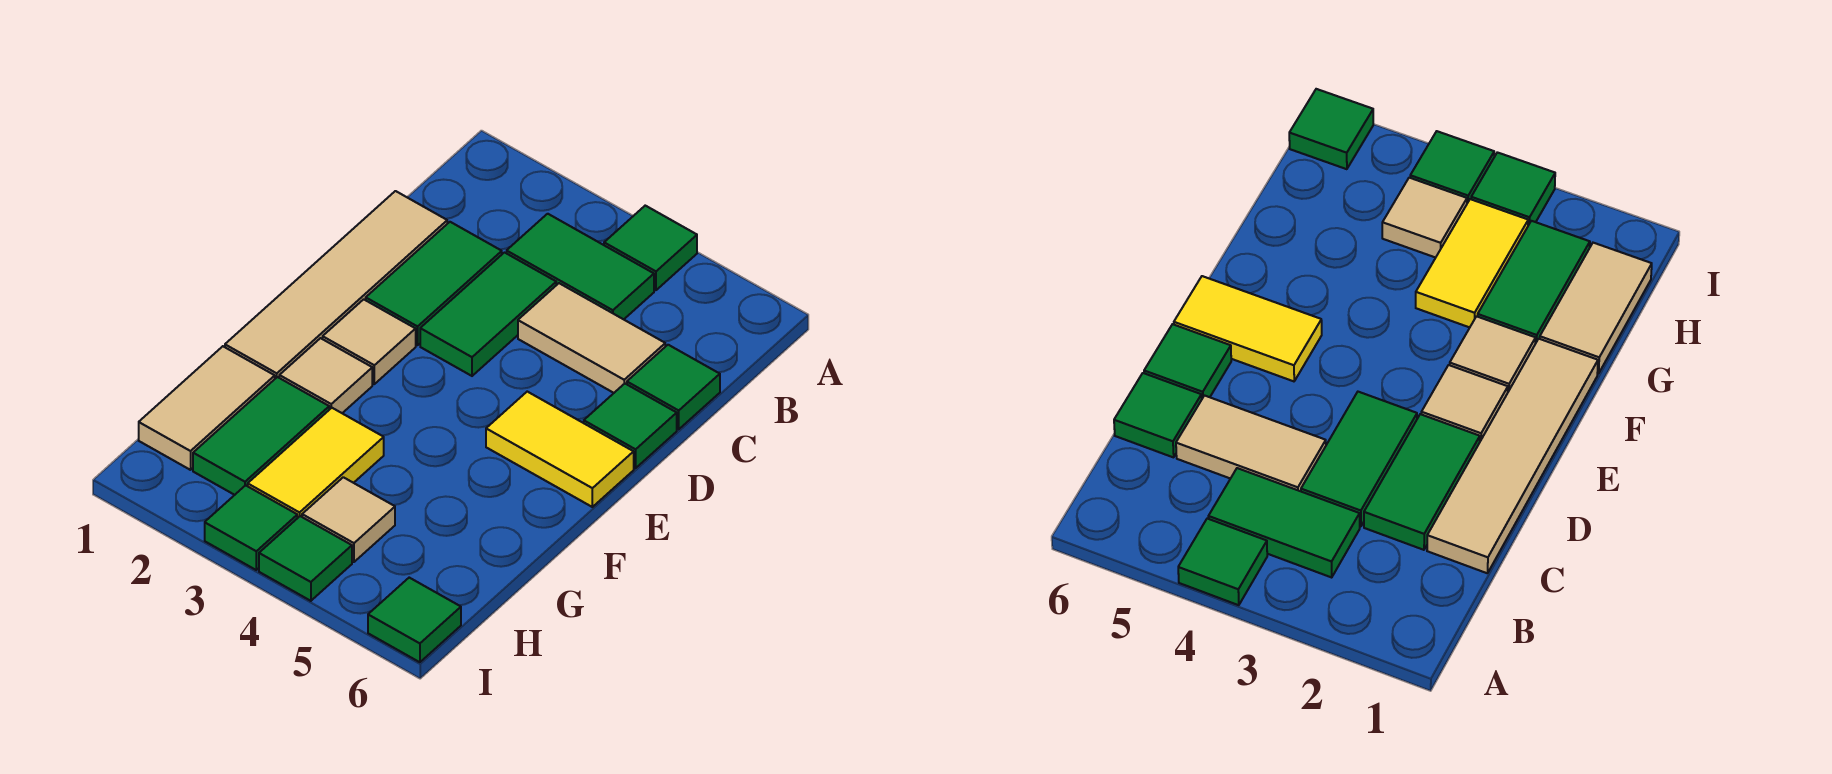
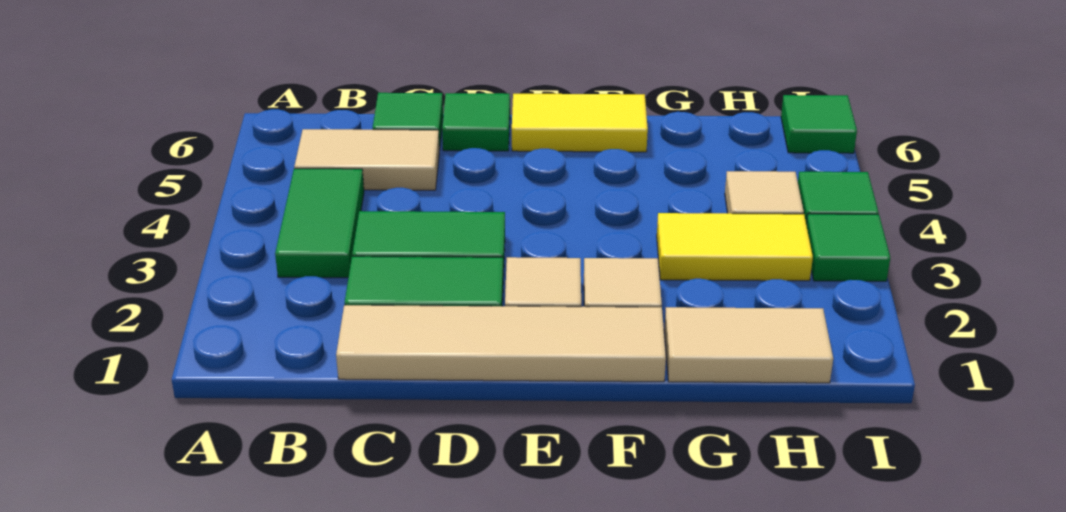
green tile A4 level 1 -> none
tan tile C4:C5 level 1 -> tan tile B5:C5 level 1
yellow tile E5:E6 level 1 -> yellow tile E6:F6 level 1
green tile G2:H2 level 1 -> none

